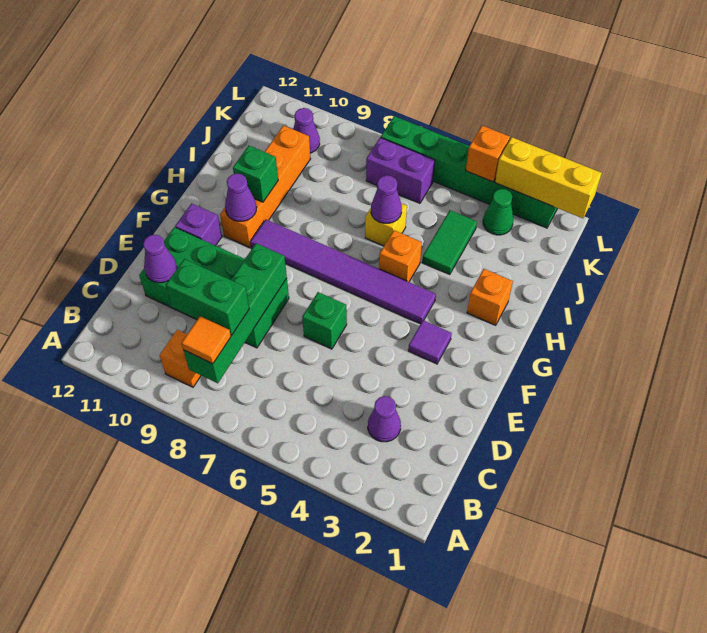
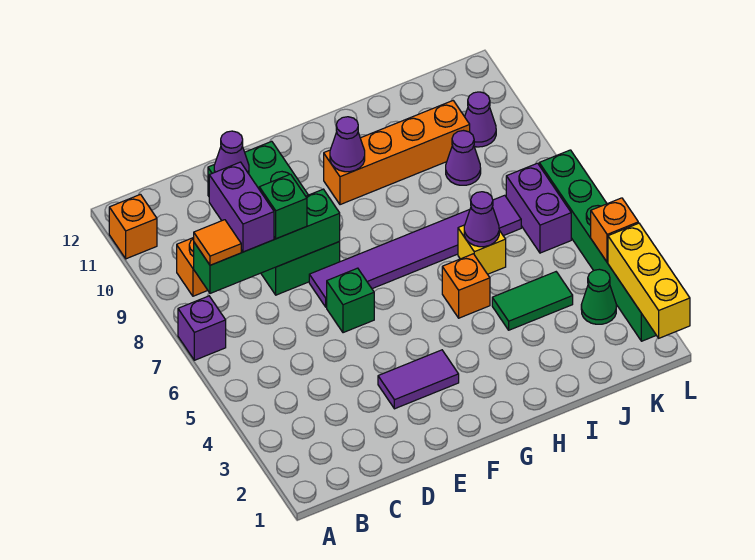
purple cone C3 level 1 -> purple cone J9 level 1
green brick C8:C9 level 3 -> purple brick C8:C9 level 3
purple tile F3 level 1 -> purple tile E3:F3 level 1
purple brick F11 level 1 -> purple brick A7 level 1
purple tile G4:G9 level 1 -> purple tile E7:J7 level 1
orange brick H2 level 1 -> orange brick A11 level 1
green brick H10 level 2 -> green brick D8 level 3

